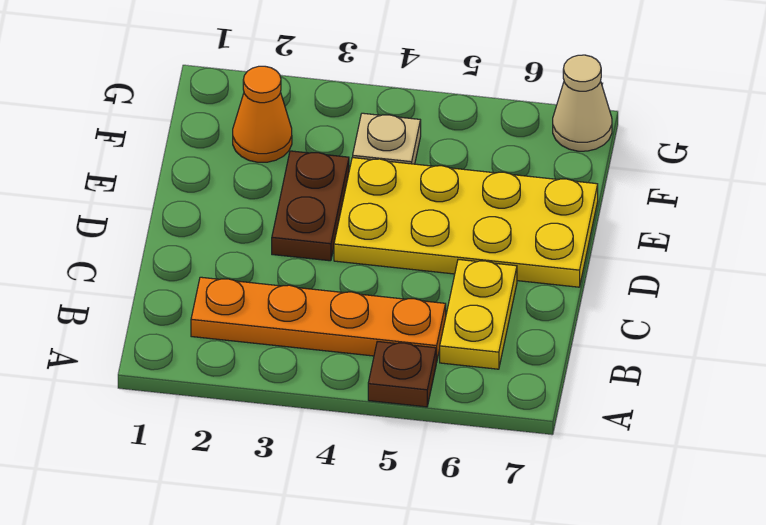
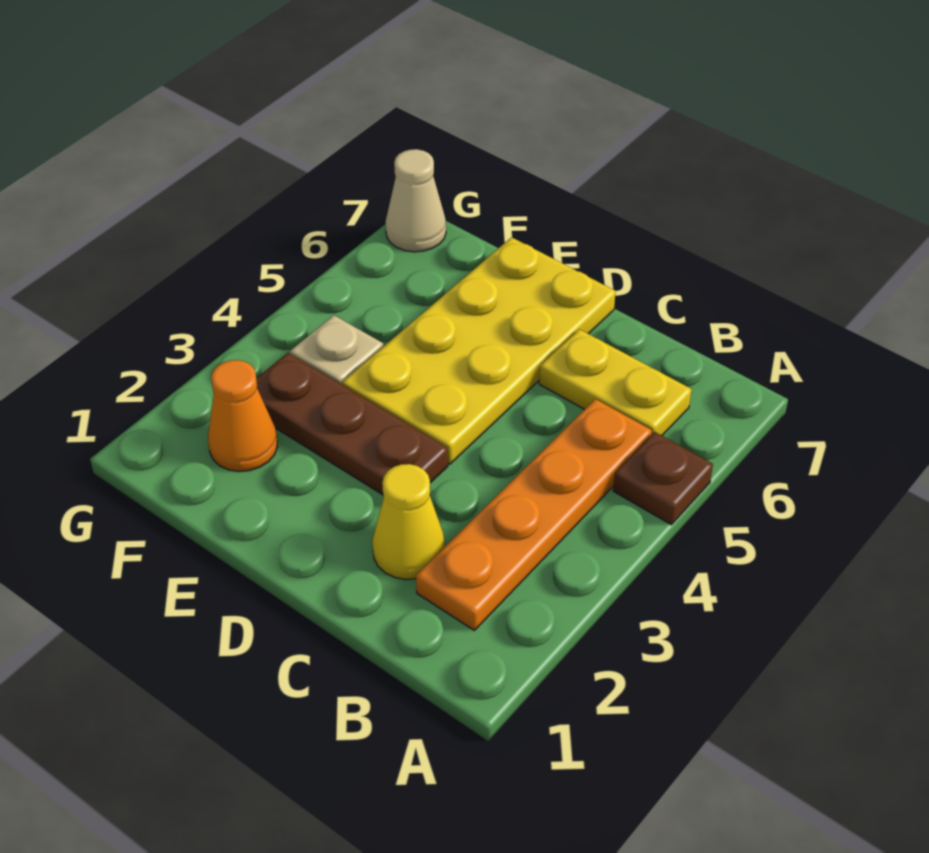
none -> yellow cone C2 level 1
brown plate D3:E3 level 1 -> brown plate D3:F3 level 1

